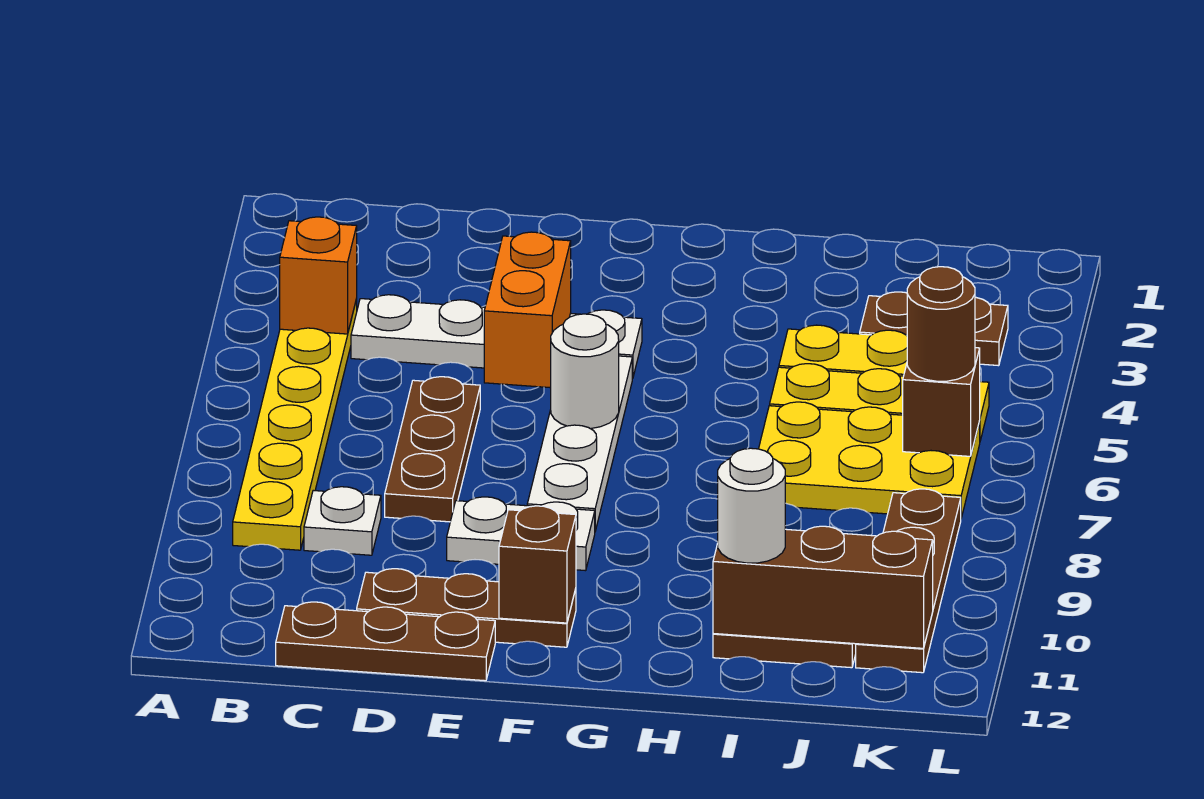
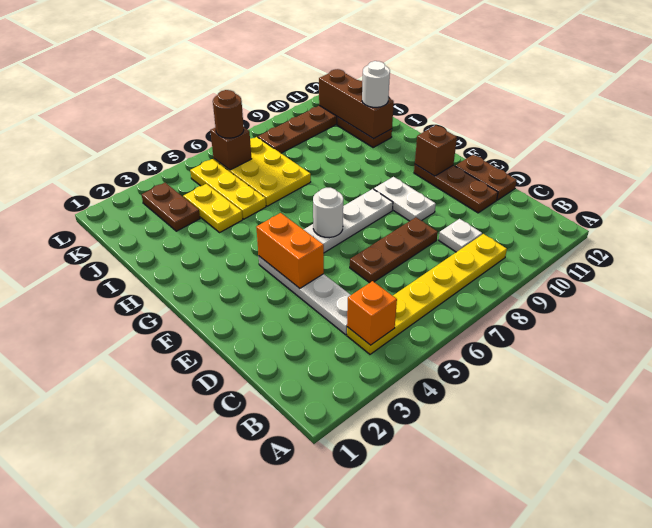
brown plate C12:E12 level 1 -> brown plate D12:E12 level 1
orange brick E4:E5 level 2 -> orange brick E4:F4 level 2

